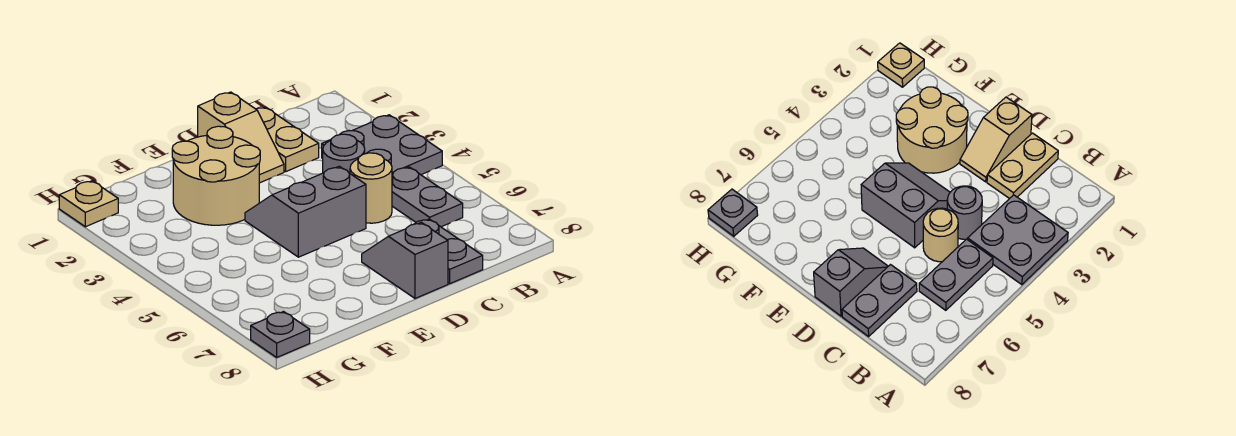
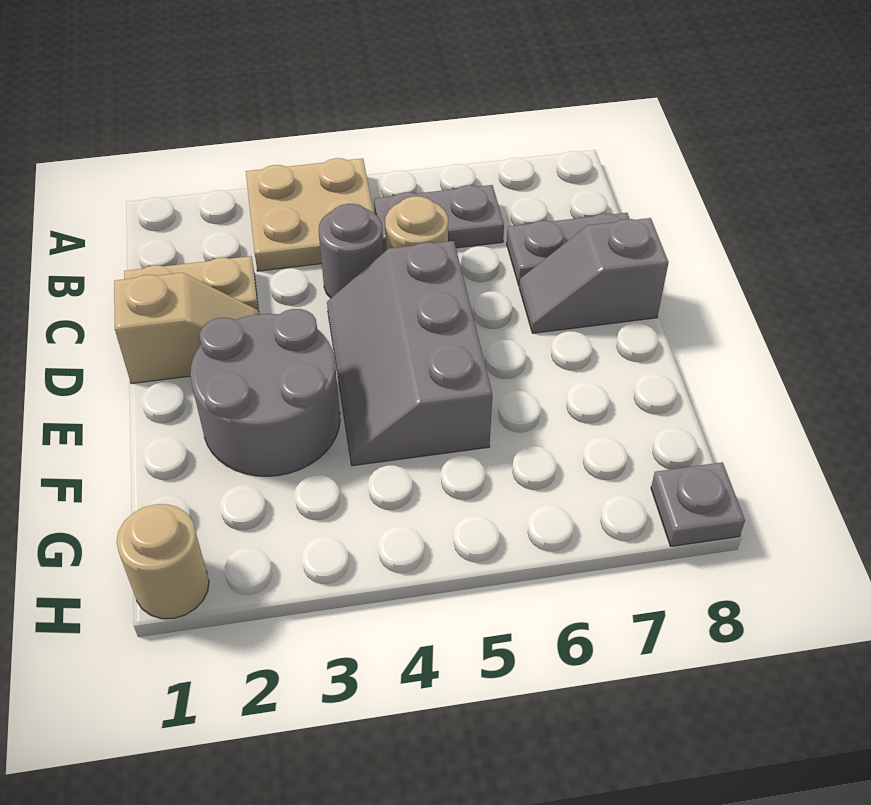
grey plate A3:B4 level 1 -> tan plate A3:B4 level 1
grey slope D4:E5 level 1 top 5 -> grey slope D4:F5 level 1 top 5
tan round brick E2:F3 level 1 -> grey round brick E2:F3 level 1
tan plate H1 level 1 -> tan round brick H1 level 1

